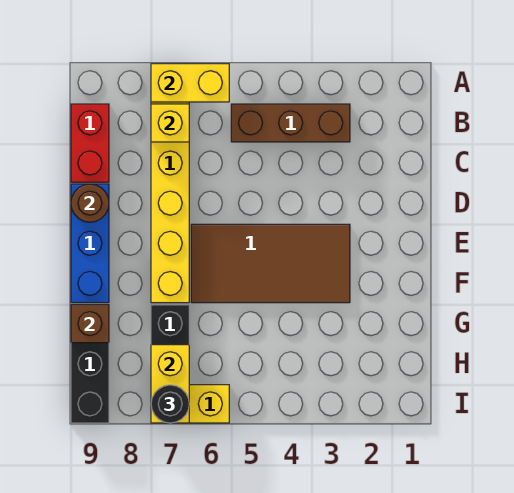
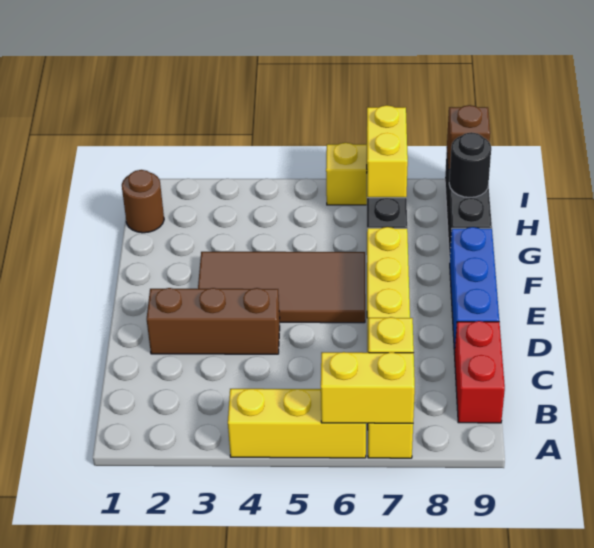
none -> yellow brick A4:A6 level 1
brown brick B3:B5 level 1 -> brown brick D2:D4 level 1
brown round brick D9 level 2 -> brown round brick H1 level 1
brown brick G9 level 2 -> brown brick I9 level 2
black round brick I7 level 3 -> black round brick H9 level 2

